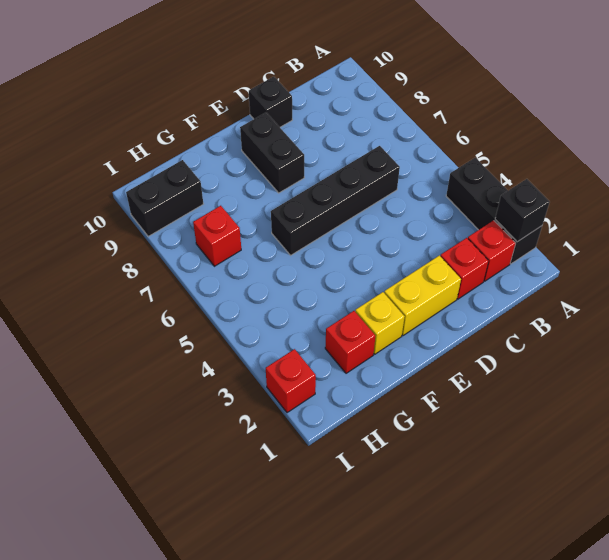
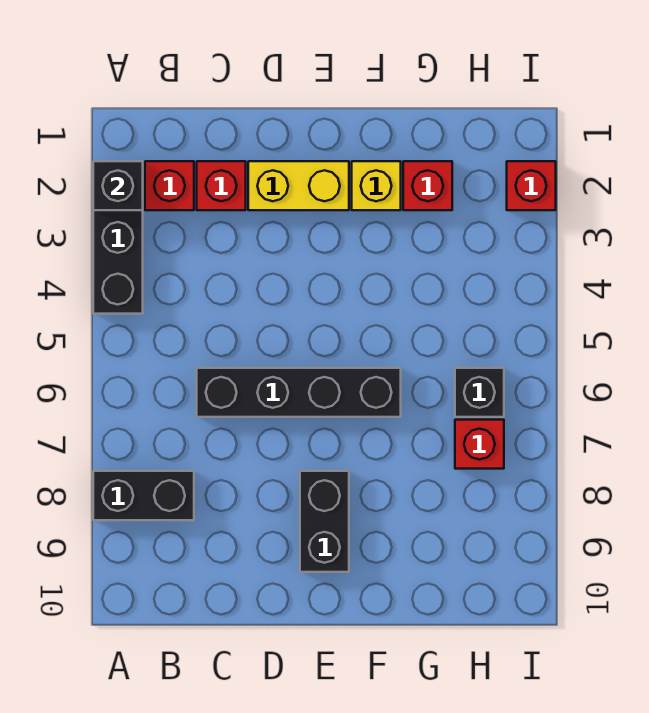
black brick D10 level 1 -> black brick H6 level 1
black brick H9:I9 level 1 -> black brick A8:B8 level 1

